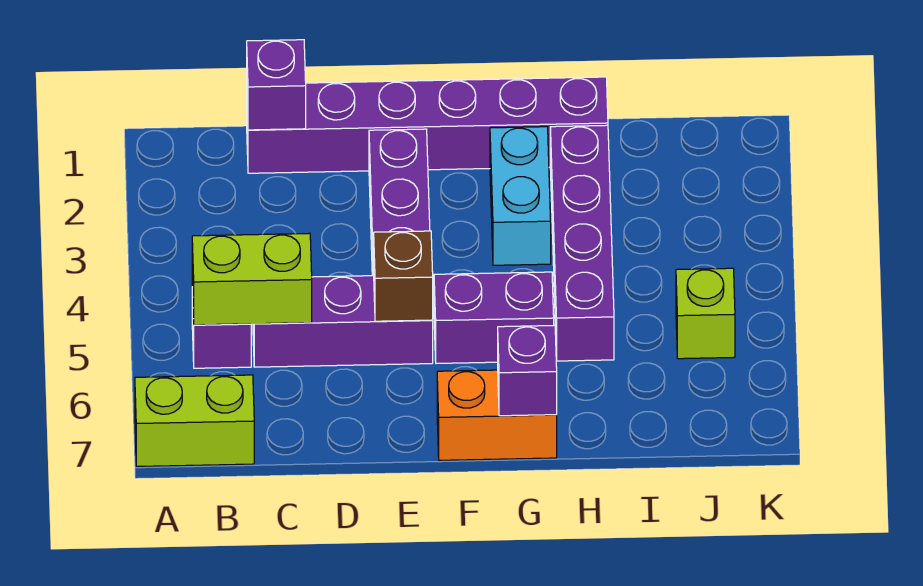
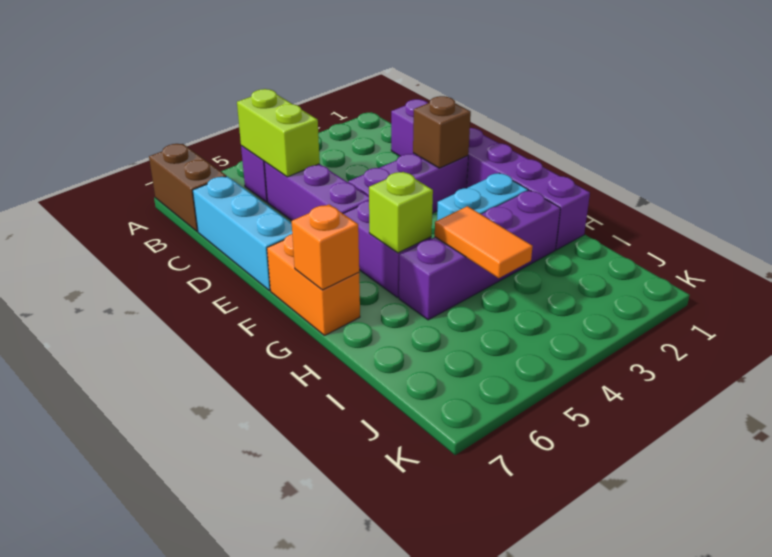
lime brick A7:B7 level 1 -> brown brick A7:B7 level 1
purple brick C1 level 2 -> none
none -> cyan brick C7:E7 level 1
brown brick E5 level 2 -> brown brick E2 level 2
purple brick G7 level 2 -> orange brick G7 level 2
none -> orange tile H4:I4 level 2
lime brick J5 level 1 -> lime brick G5 level 2

